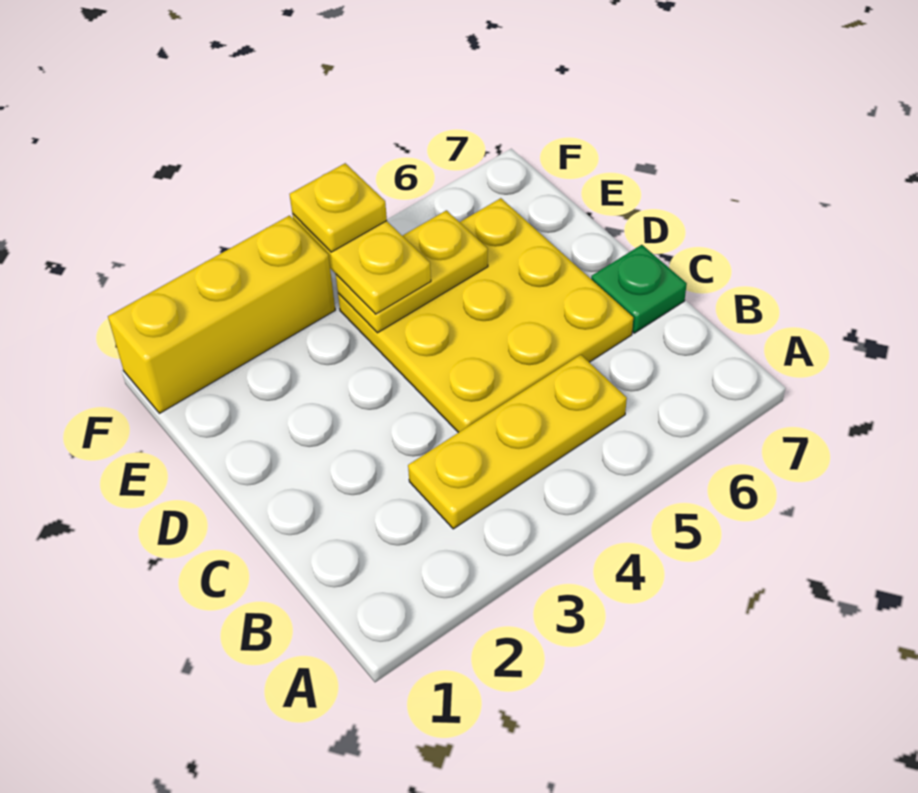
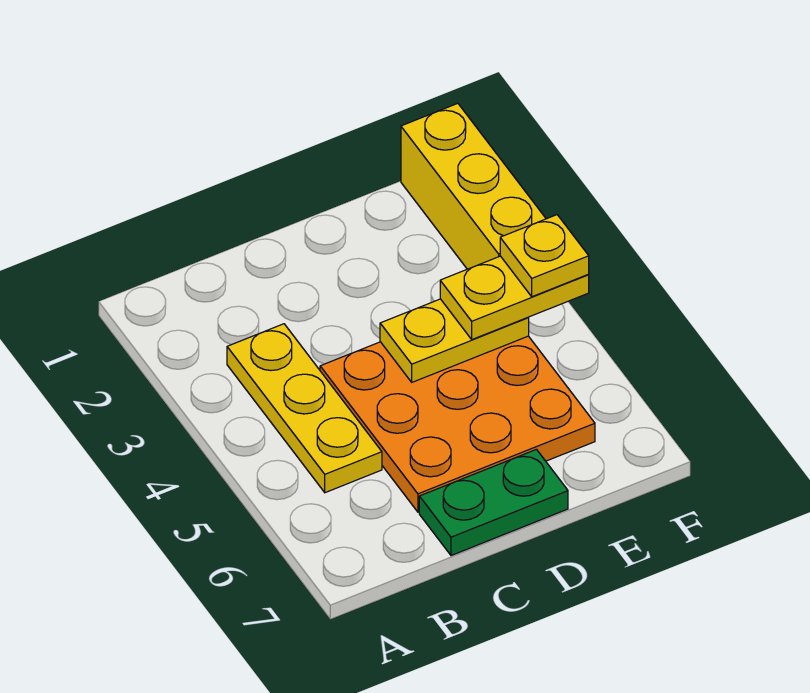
yellow plate C4:E6 level 1 -> orange plate C4:E6 level 1
green plate C7 level 1 -> green plate C7:D7 level 1
yellow plate E4:E5 level 2 -> yellow plate D4:E4 level 2

